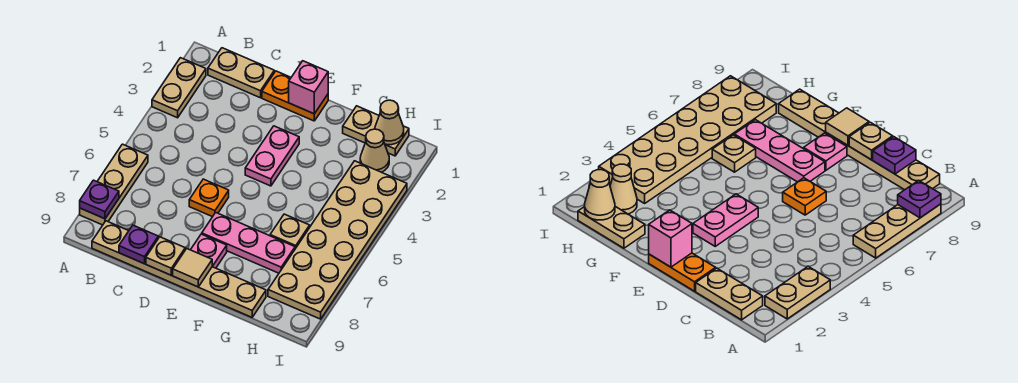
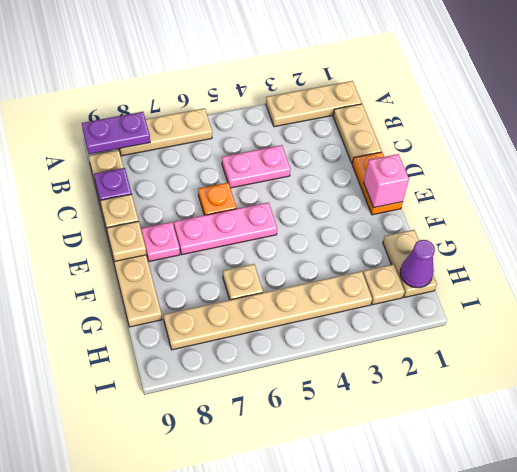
tan plate A2:A3 level 1 -> tan plate A1:A3 level 1
purple plate A8 level 2 -> purple plate A8:A9 level 2
pink plate E3:E4 level 1 -> pink plate C4:C5 level 1
pink plate E7:G7 level 1 -> pink plate E5:E7 level 1
tan tile E9 level 2 -> tan plate E9 level 2
tan cone H1 level 2 -> purple cone H1 level 2
tan cone H2 level 1 -> tan plate H2 level 1
tan plate H3:I8 level 1 -> tan plate H3:H8 level 1

